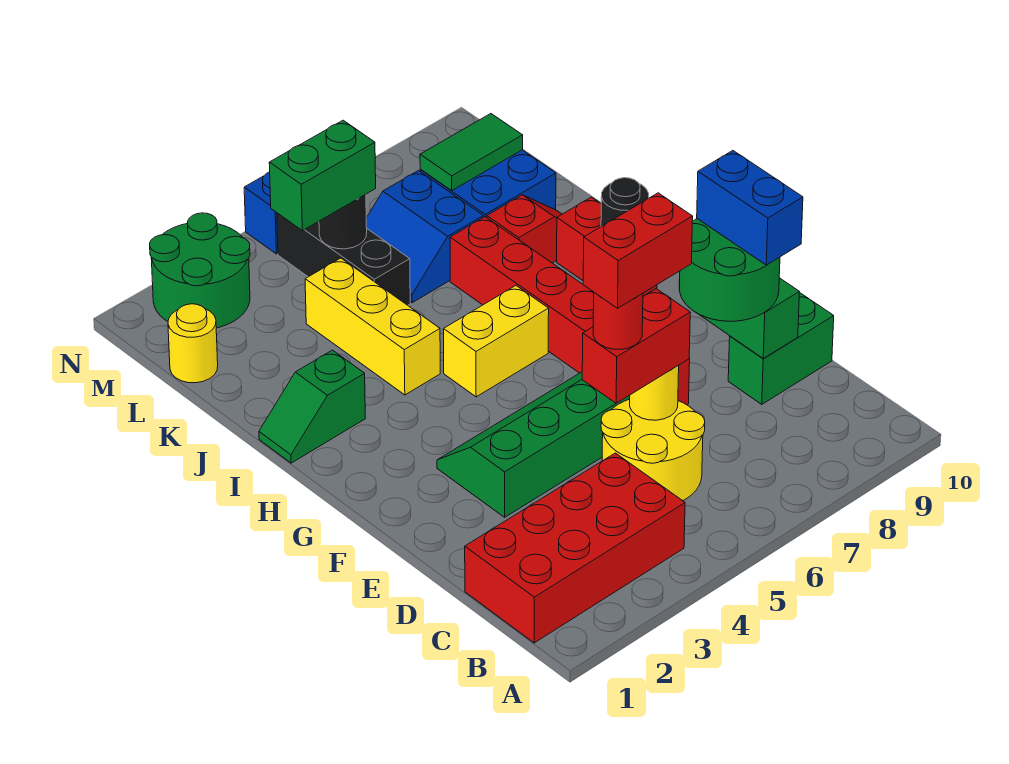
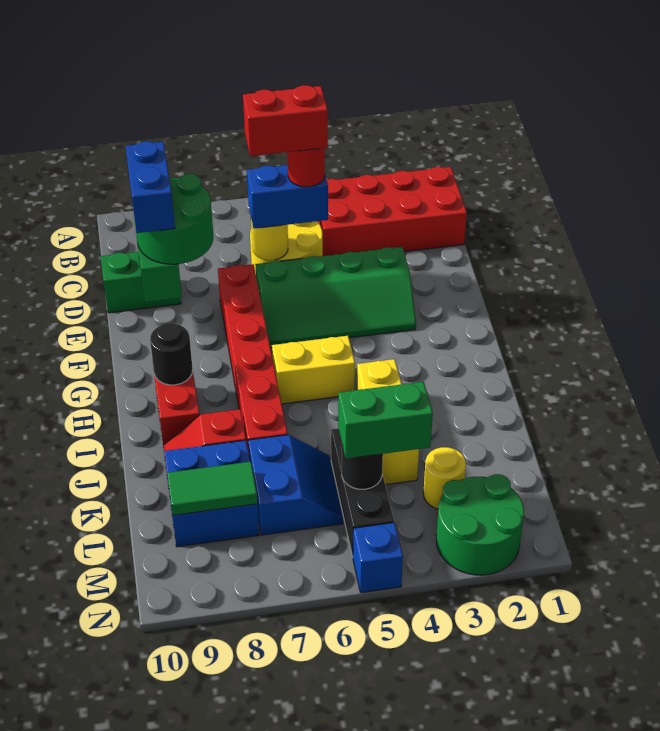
red brick D5:D6 level 3 -> blue brick D5:D6 level 3
green slope I1:I2 level 1 top 2 -> none
yellow round brick L1 level 1 -> yellow round brick L3 level 1

